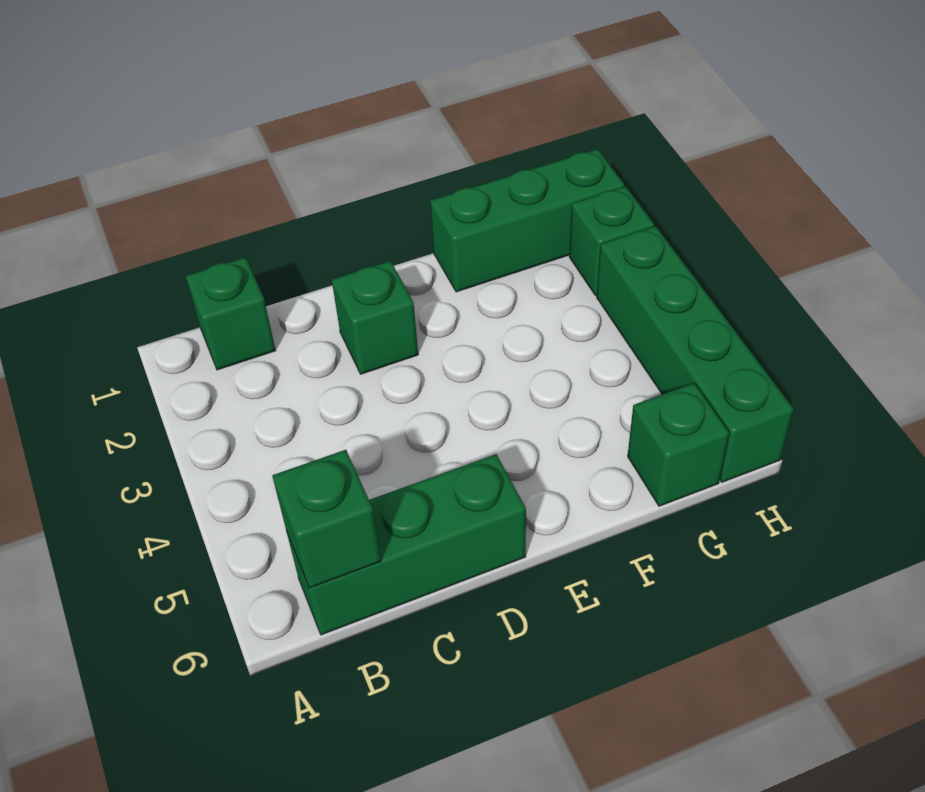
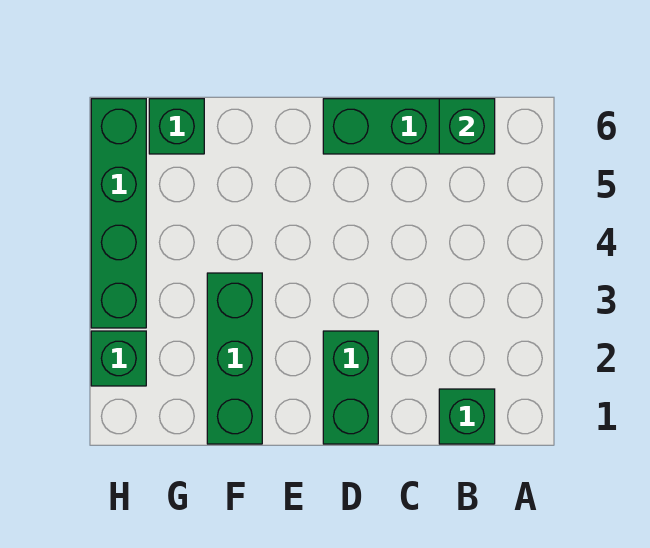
green brick D2 level 1 -> green brick D1:D2 level 1
green brick F1:H1 level 1 -> green brick F1:F3 level 1

